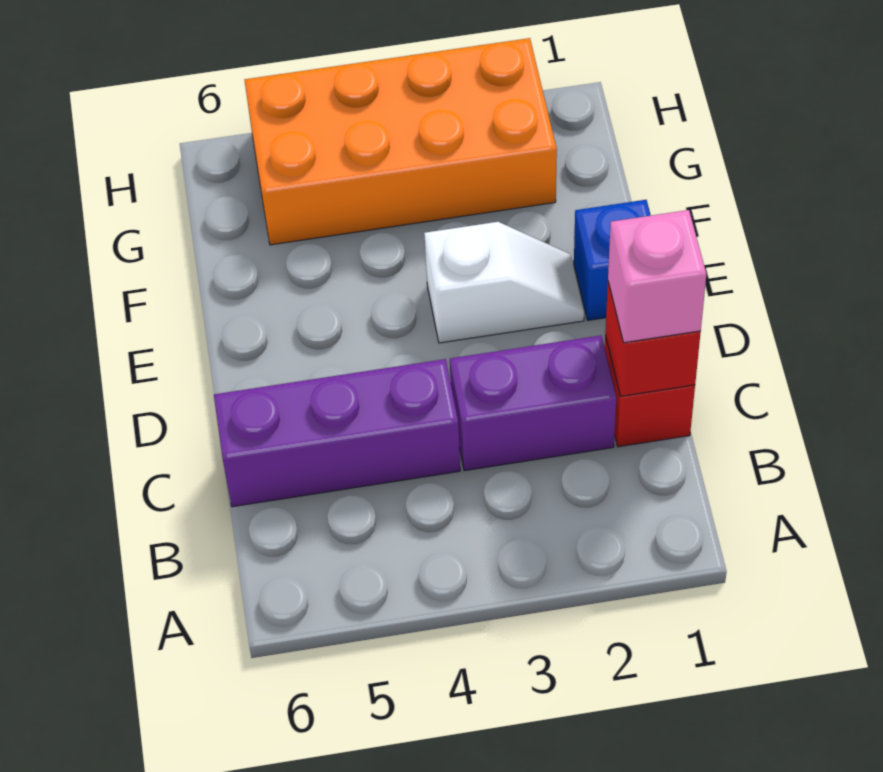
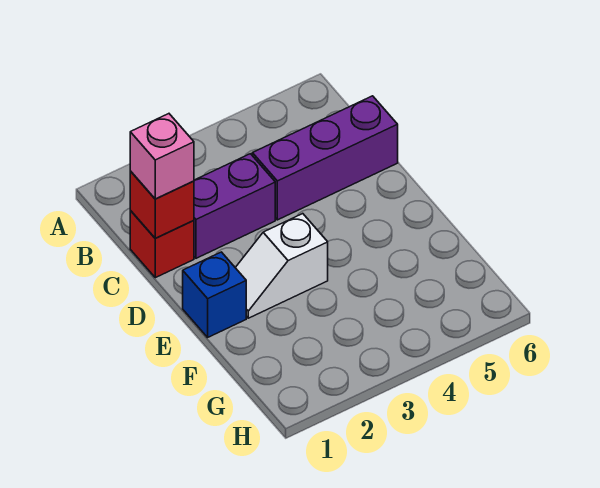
orange brick G2:H5 level 1 -> none

